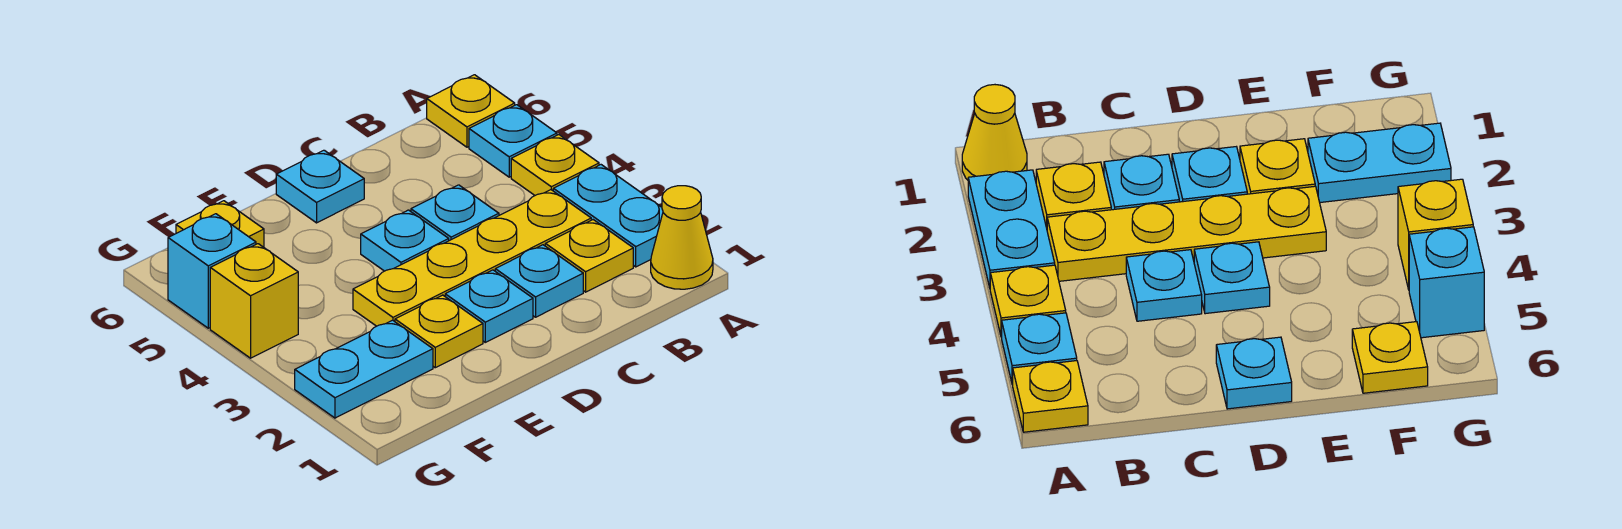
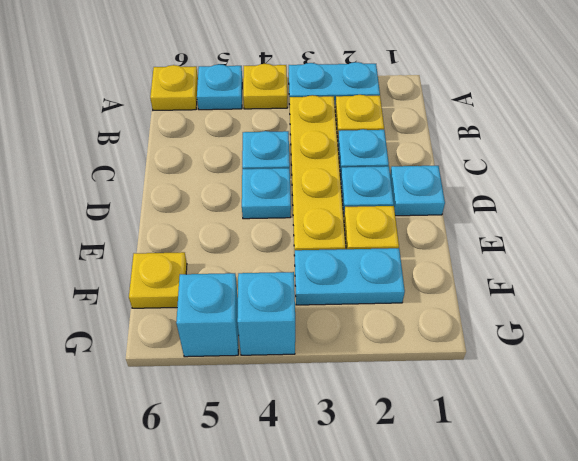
yellow cone A1 level 1 -> none
cyan plate D6 level 1 -> cyan plate D1 level 1
cyan plate F2:G2 level 1 -> cyan plate F2:F3 level 1
yellow brick G4 level 1 -> cyan brick G4 level 1

